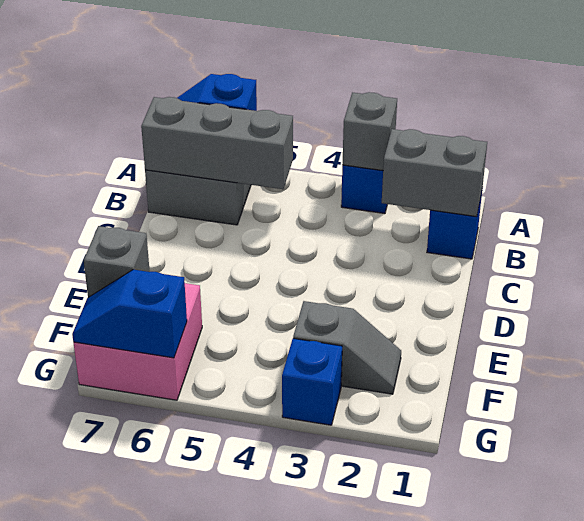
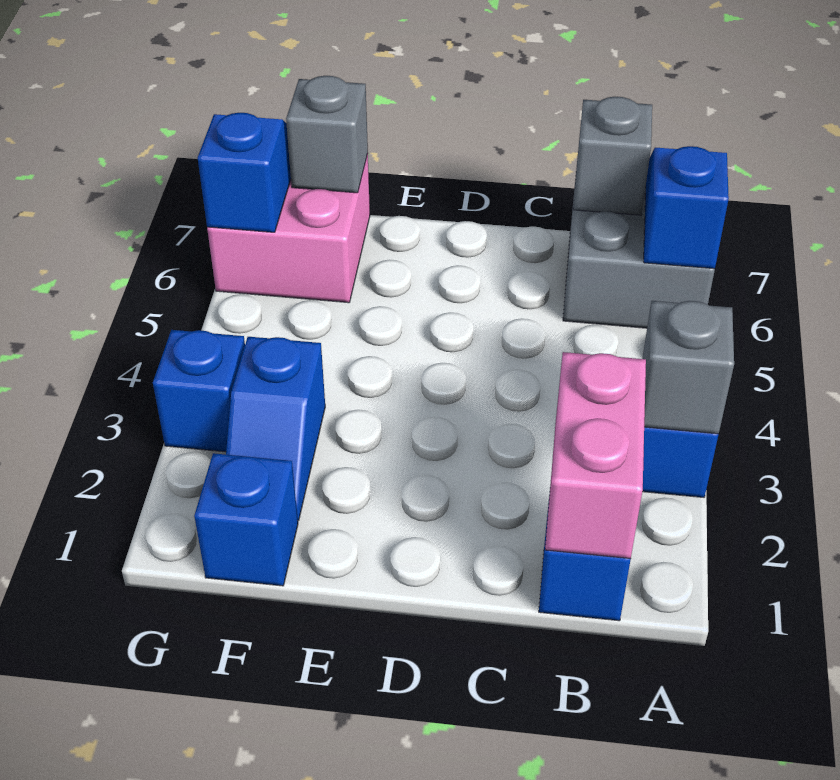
grey brick B1:B2 level 2 -> pink brick B1:B2 level 2
grey brick B5:B7 level 2 -> grey brick B7 level 2
none -> blue brick F1 level 1
grey slope F2:F3 level 1 top 3 -> blue slope F2:F3 level 1 top 3

